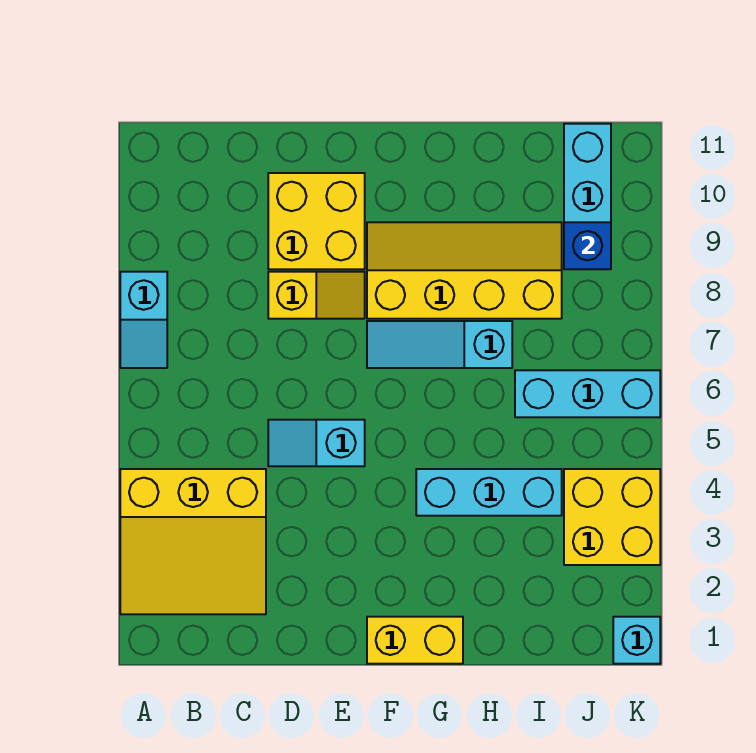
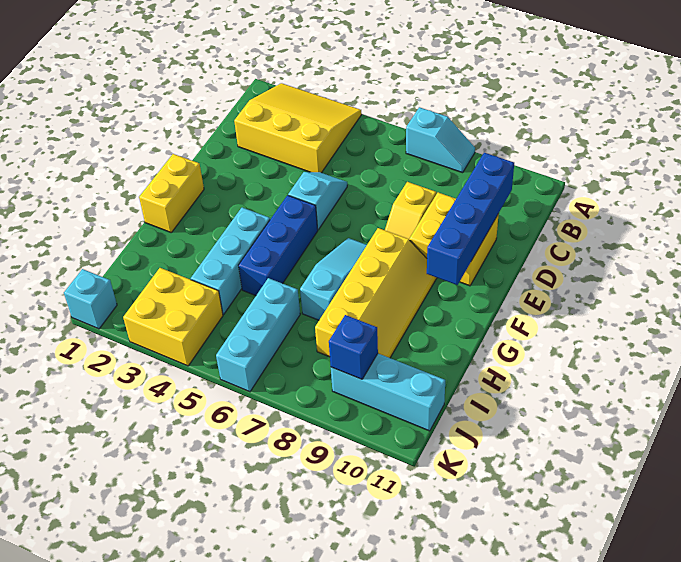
yellow slope A2:C4 level 1 top 4 -> yellow slope A2:C4 level 1 top C
cyan slope A7:A8 level 1 top 8 -> cyan slope A7:A8 level 1 top 7
none -> blue brick C10:F10 level 2
none -> blue brick F5:H5 level 1

